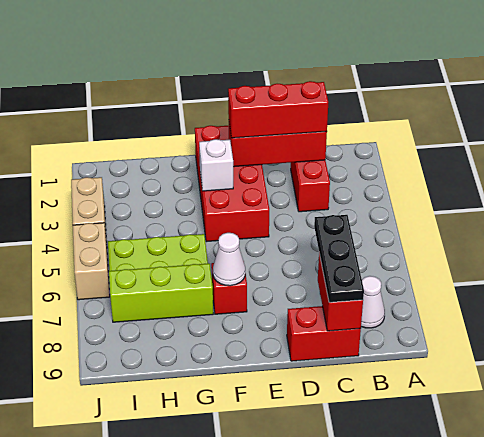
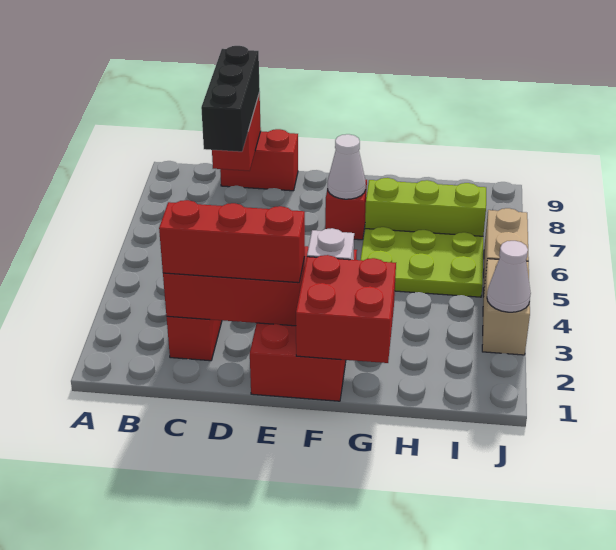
white cone B8 level 1 -> white cone J3 level 2
black plate C7:C9 level 3 -> black brick C7:C9 level 3
none -> red brick F1:G2 level 2

